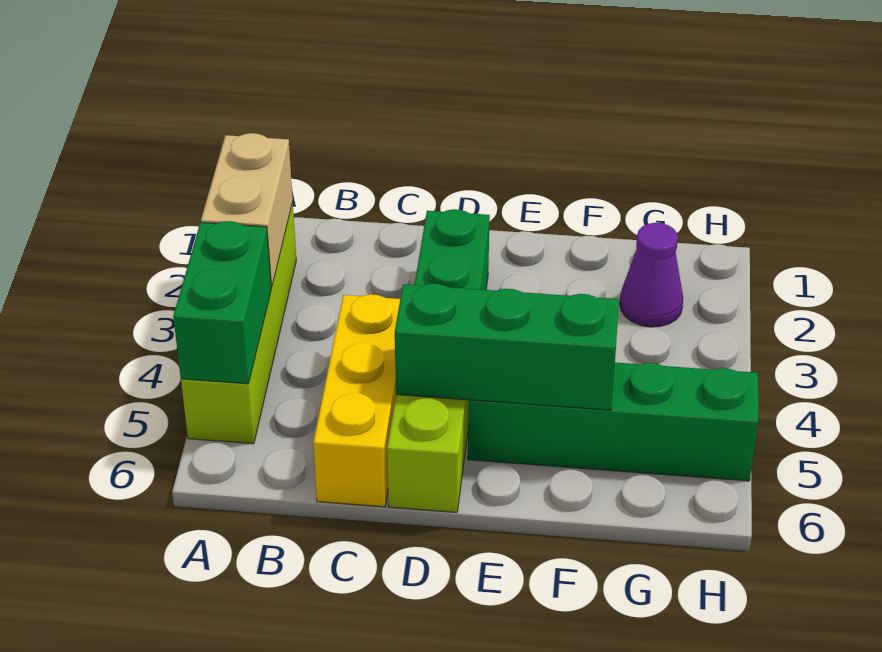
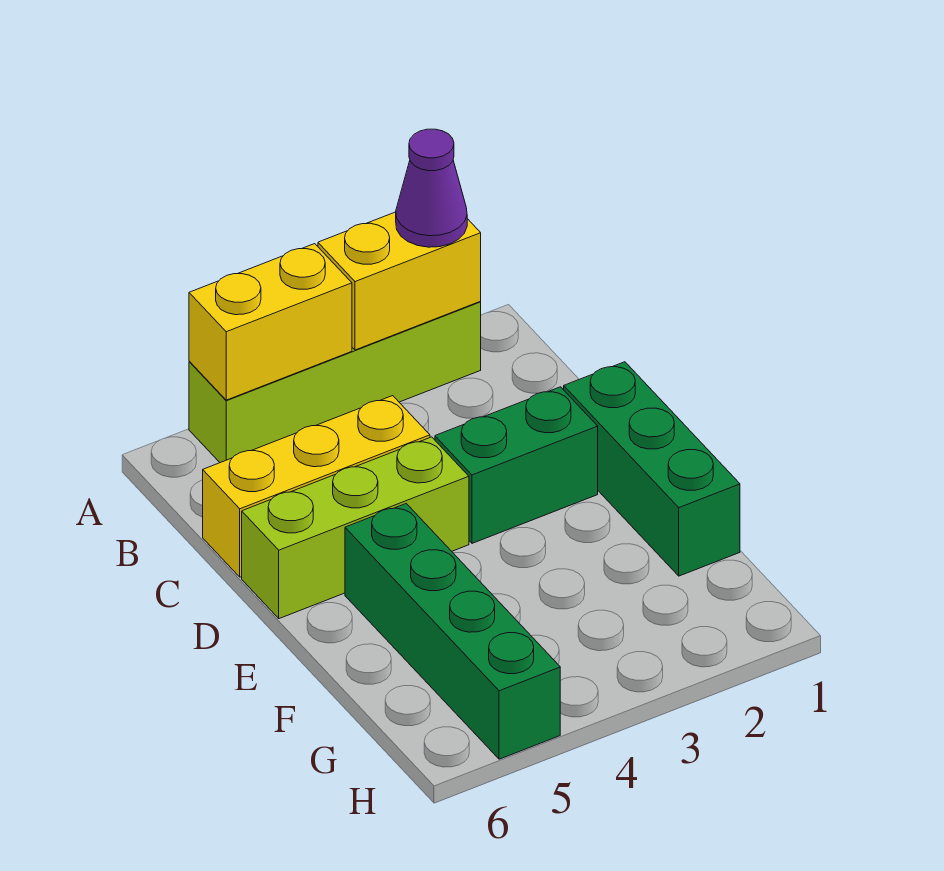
tan brick A2:A3 level 2 -> yellow brick A2:A3 level 2
green brick A4:A5 level 2 -> yellow brick A4:A5 level 2
green brick D5:F5 level 2 -> green brick D1:F1 level 1
purple cone G2 level 1 -> purple cone A2 level 3

